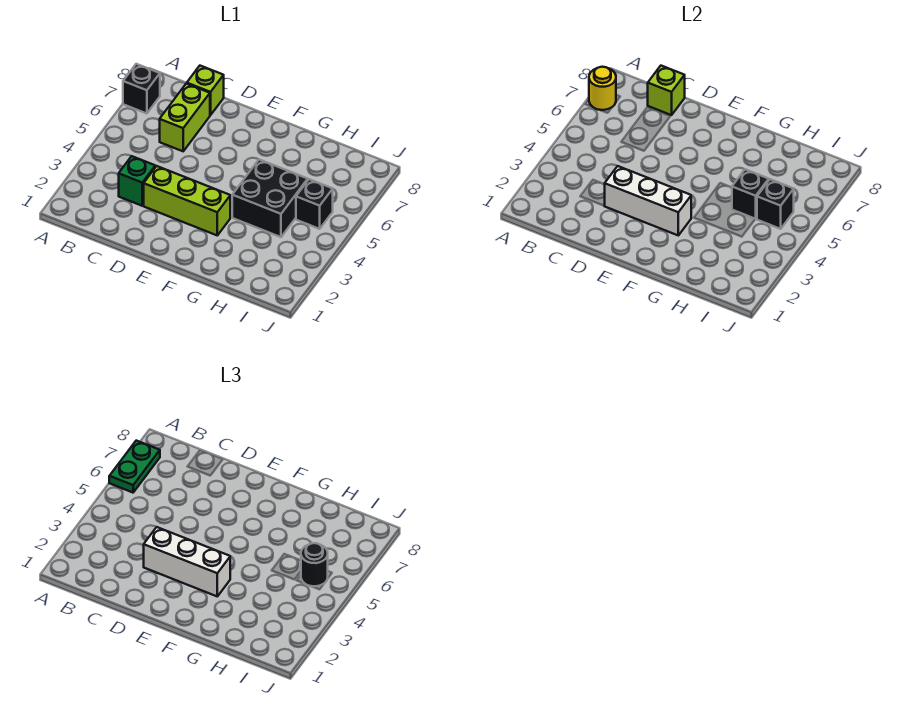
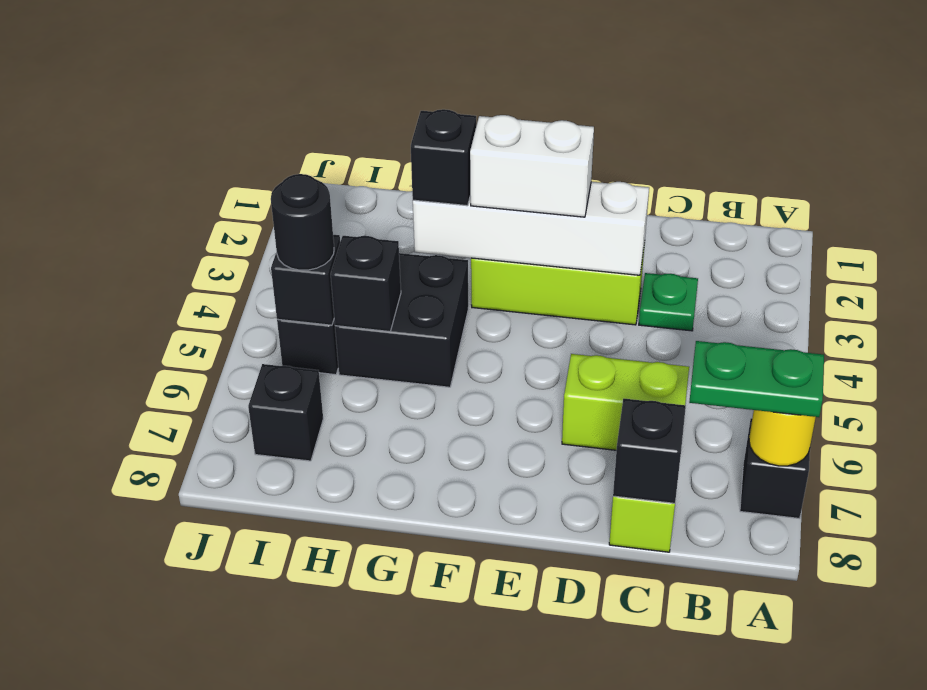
green plate A6:A7 level 3 -> green plate A7:B7 level 3
green brick C3 level 1 -> green plate C3 level 1
lime brick C6:C7 level 1 -> lime brick C6:D6 level 1
lime brick C8 level 2 -> black brick C8 level 2
white brick D3:F3 level 2 -> white brick D3:G3 level 2
white brick D3:F3 level 3 -> white brick E3:F3 level 3
none -> black brick G3 level 3
none -> black brick I7 level 1

